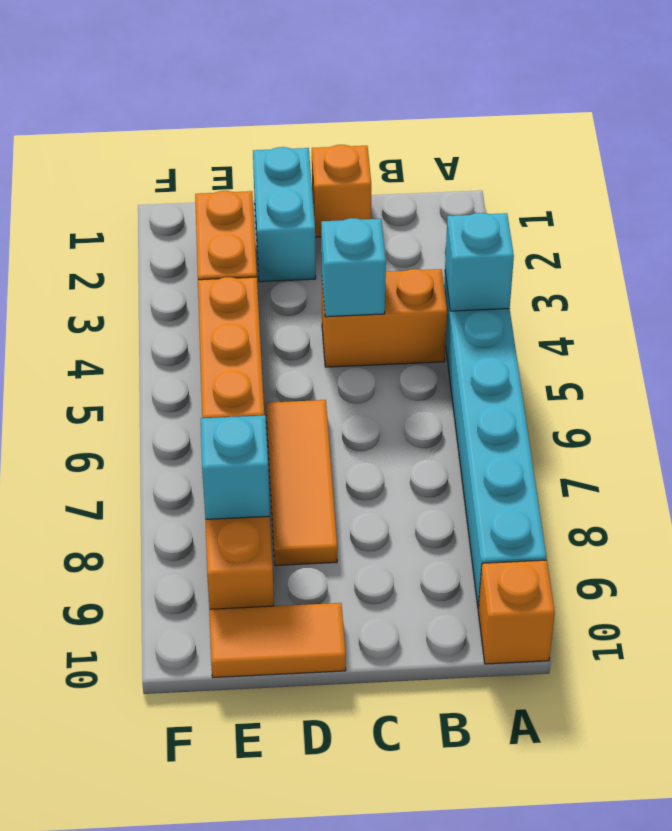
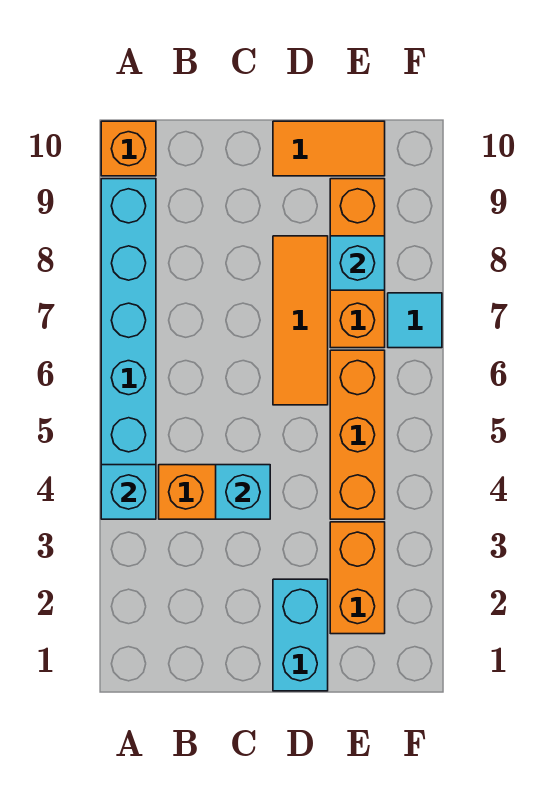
orange brick C1 level 1 -> none
none -> cyan tile F7 level 1

